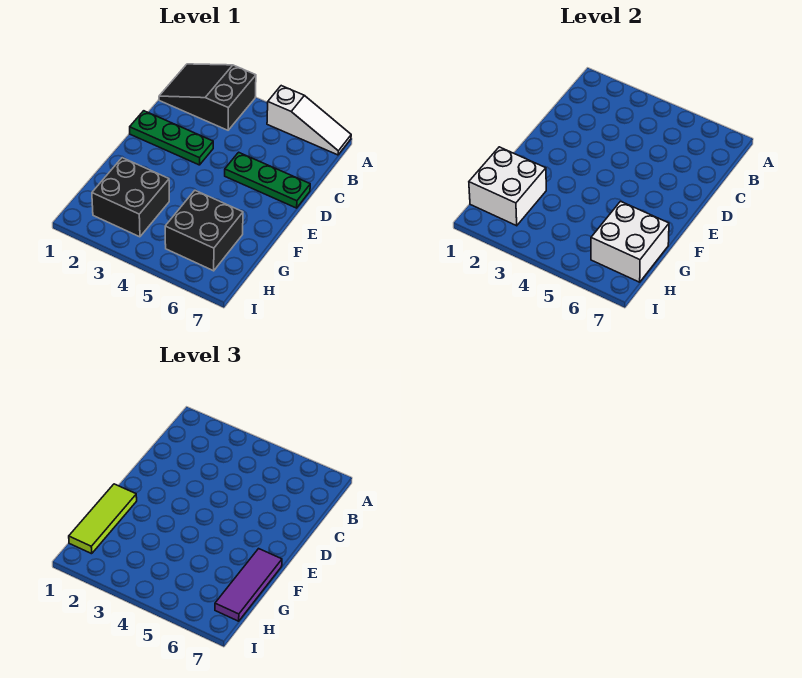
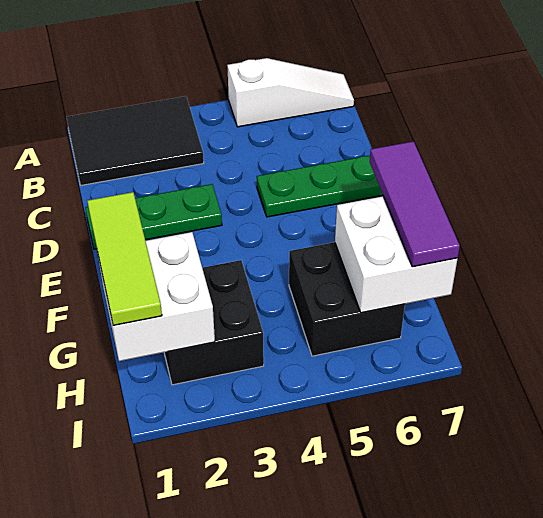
black slope A1:B3 level 1 top 3 -> black tile A1:B3 level 1

